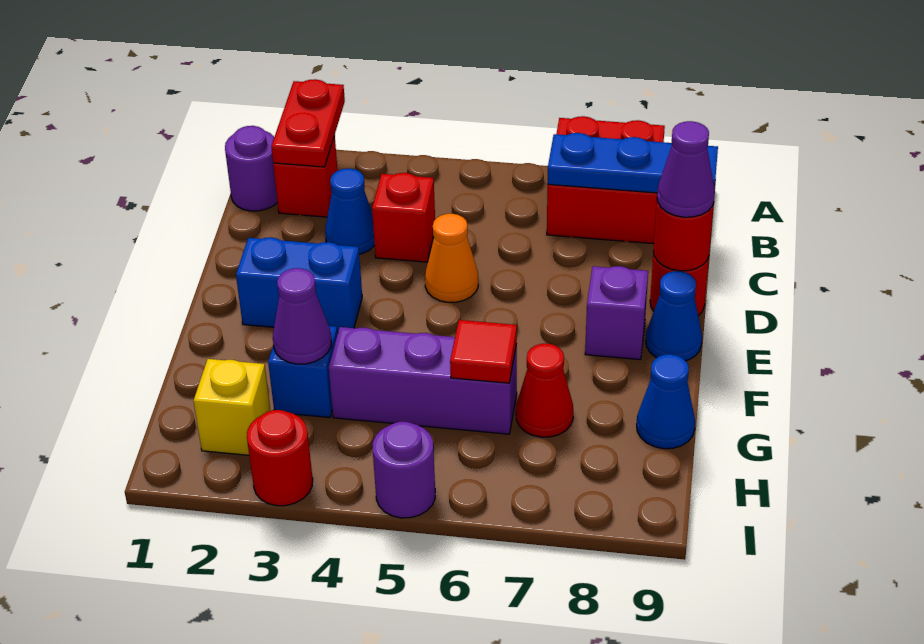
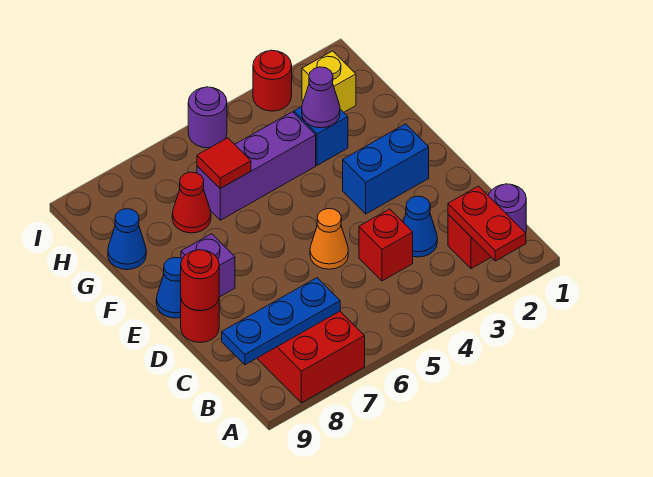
purple cone D9 level 3 -> none

